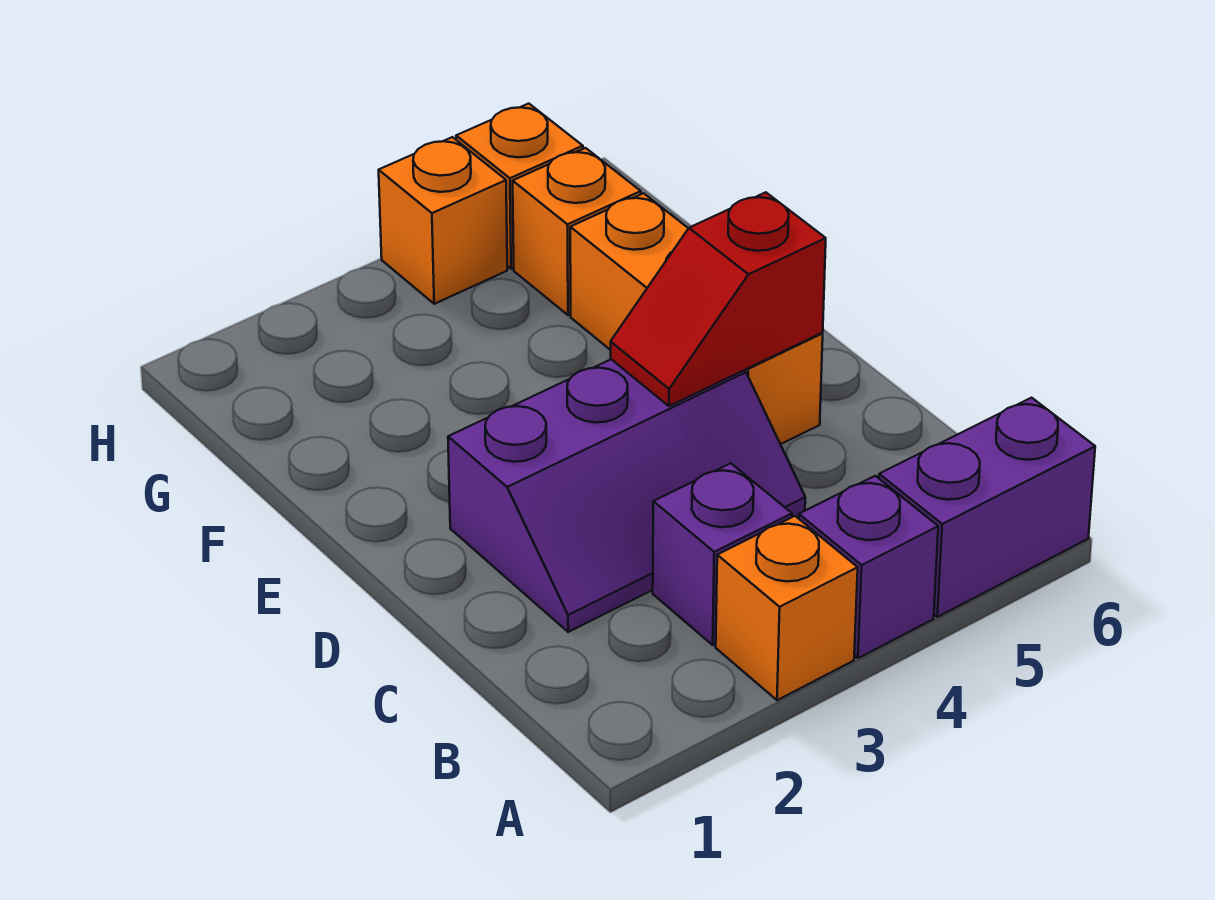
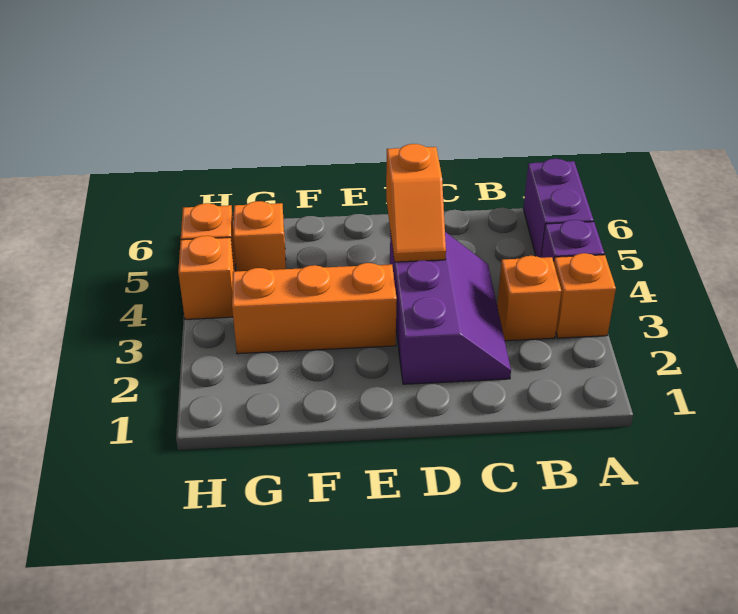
purple brick B3 level 1 -> orange brick B3 level 1
red slope D4:D5 level 2 top 5 -> orange slope D4:D5 level 2 top 5
orange brick D5:F5 level 1 -> orange brick E3:G3 level 1

